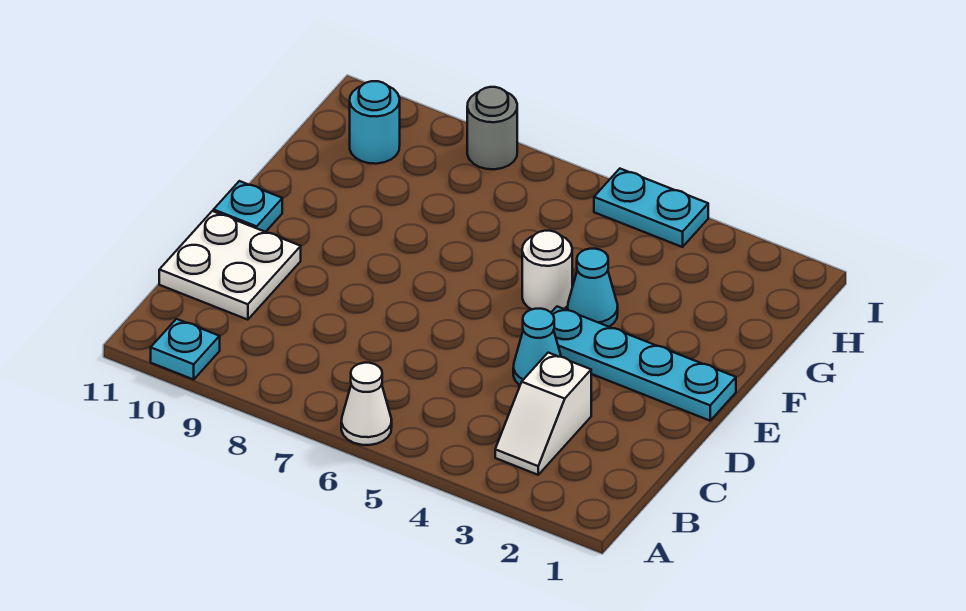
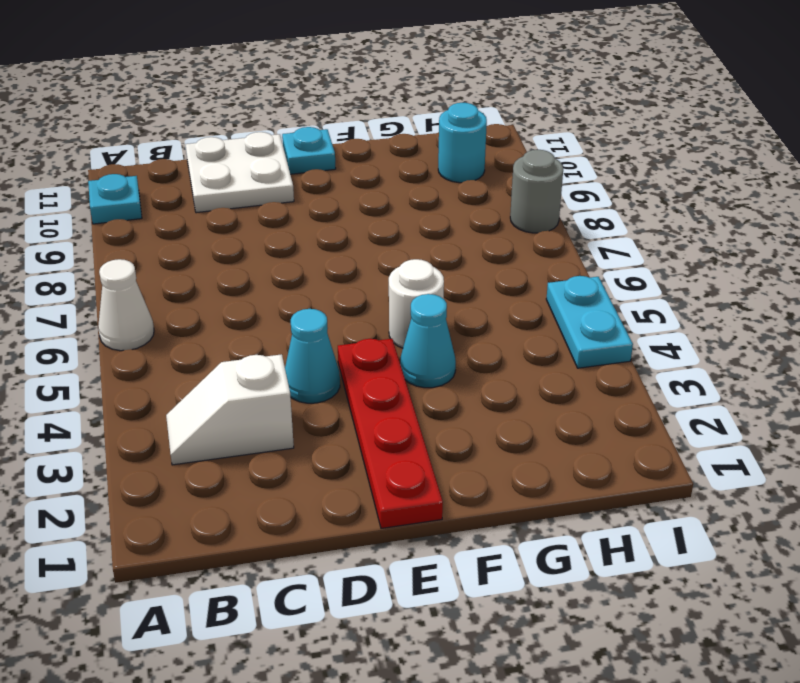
cyan plate E1:E4 level 1 -> red plate E1:E4 level 1

